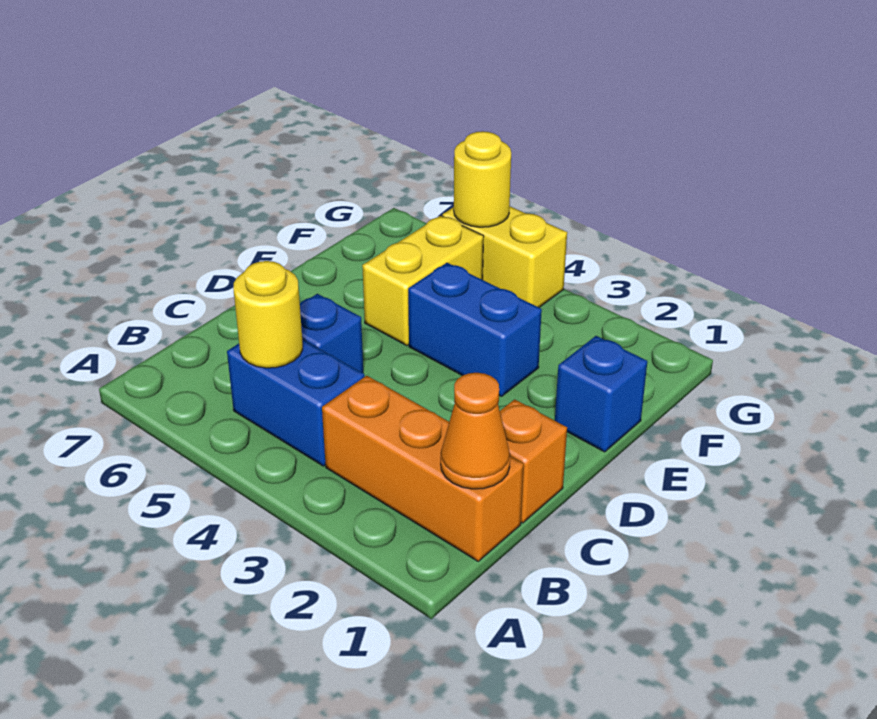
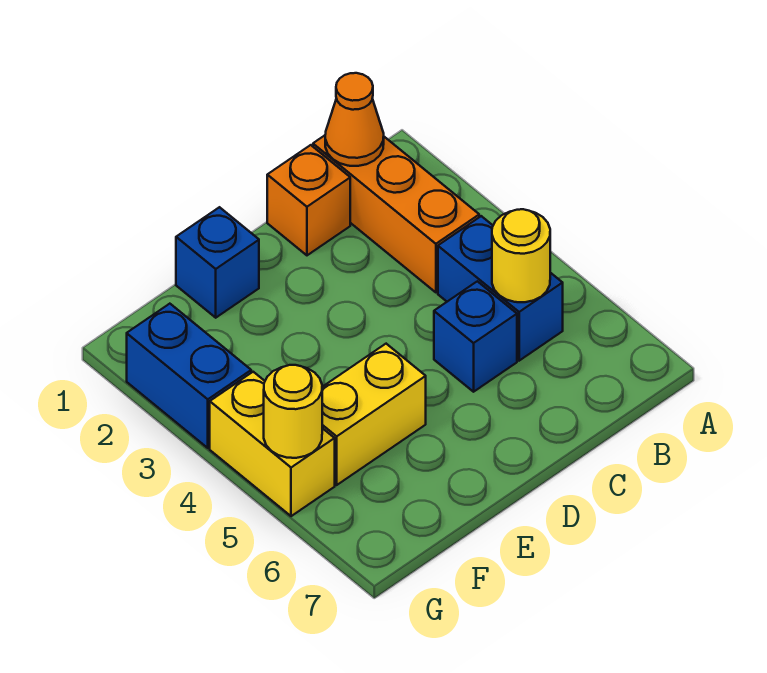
blue brick E3:E4 level 1 -> blue brick G2:G3 level 1

